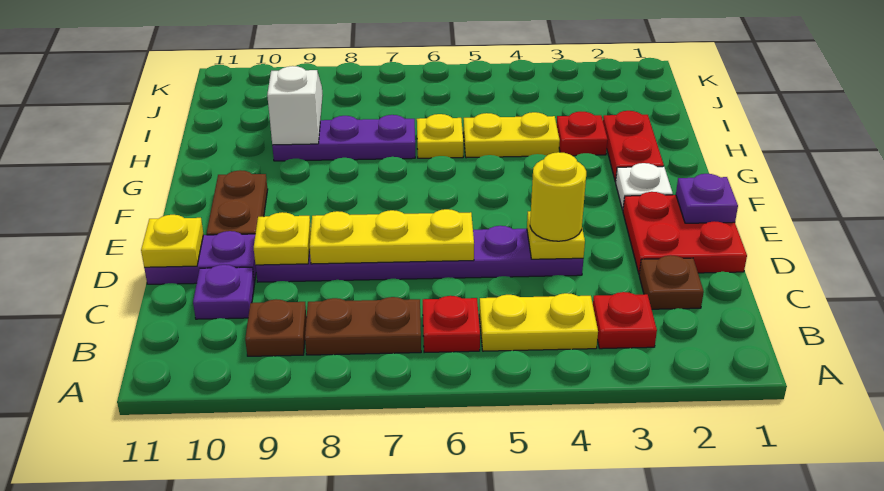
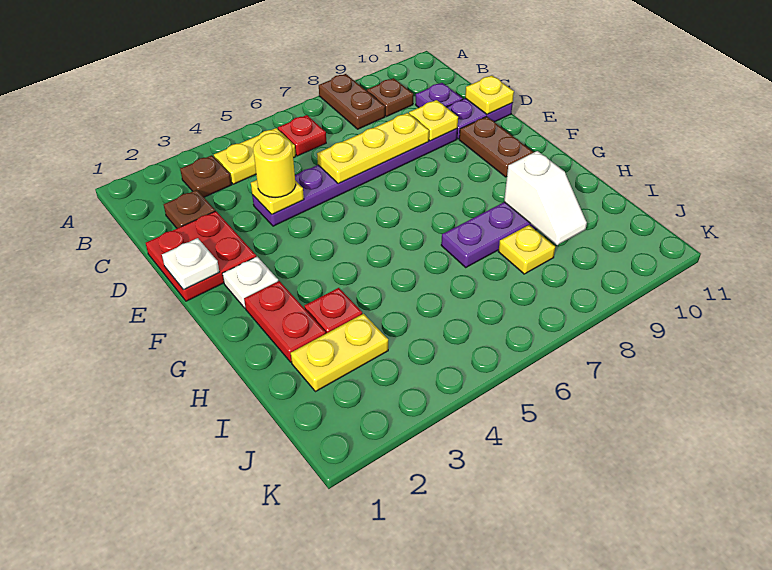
red plate B3 level 1 -> brown plate B3 level 1
brown plate B7:B8 level 1 -> brown plate A8:B8 level 1
purple plate E1 level 2 -> white plate E1 level 2
yellow plate H4:H5 level 1 -> yellow plate I2:I3 level 1
yellow plate H6 level 1 -> yellow plate I8 level 1

